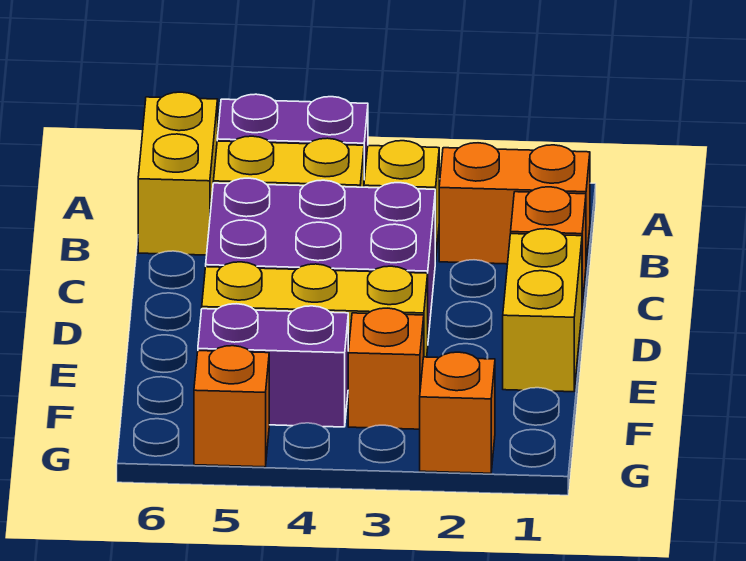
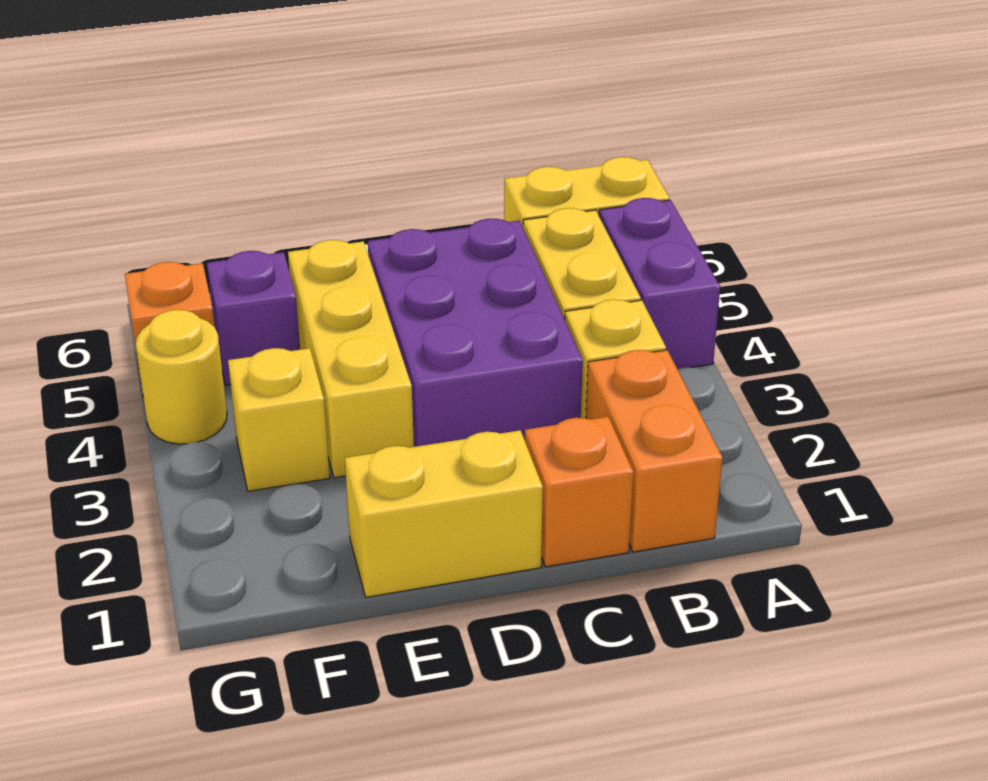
orange brick F3 level 1 -> yellow brick F3 level 1
purple brick F4:F5 level 1 -> purple brick F5 level 1
orange brick G2 level 1 -> none
none -> yellow round brick G4 level 1

